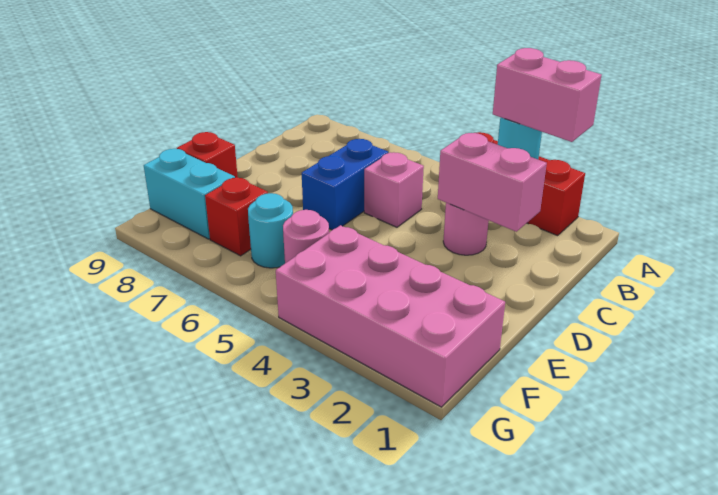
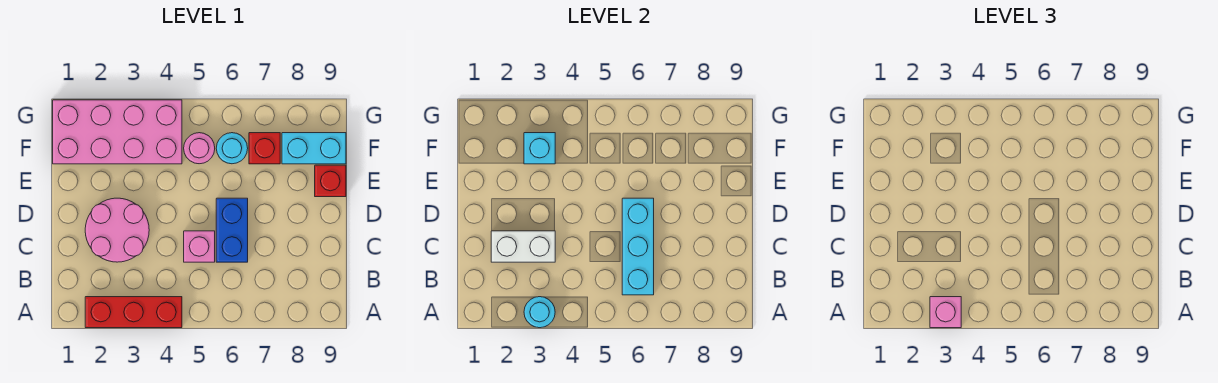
pink brick A2:A3 level 3 -> pink brick A3 level 3
none -> cyan brick B6:D6 level 2
pink brick C2:C3 level 2 -> white brick C2:C3 level 2
pink round brick C3 level 1 -> pink round brick C2:D3 level 1
none -> cyan brick F3 level 2

